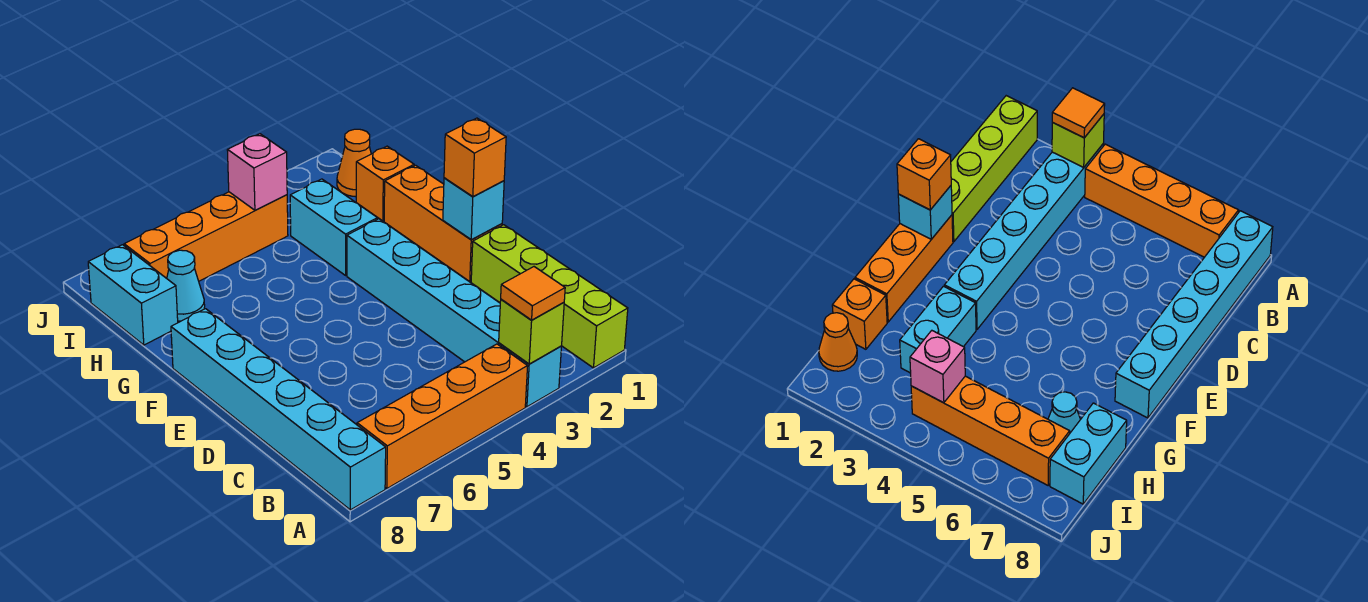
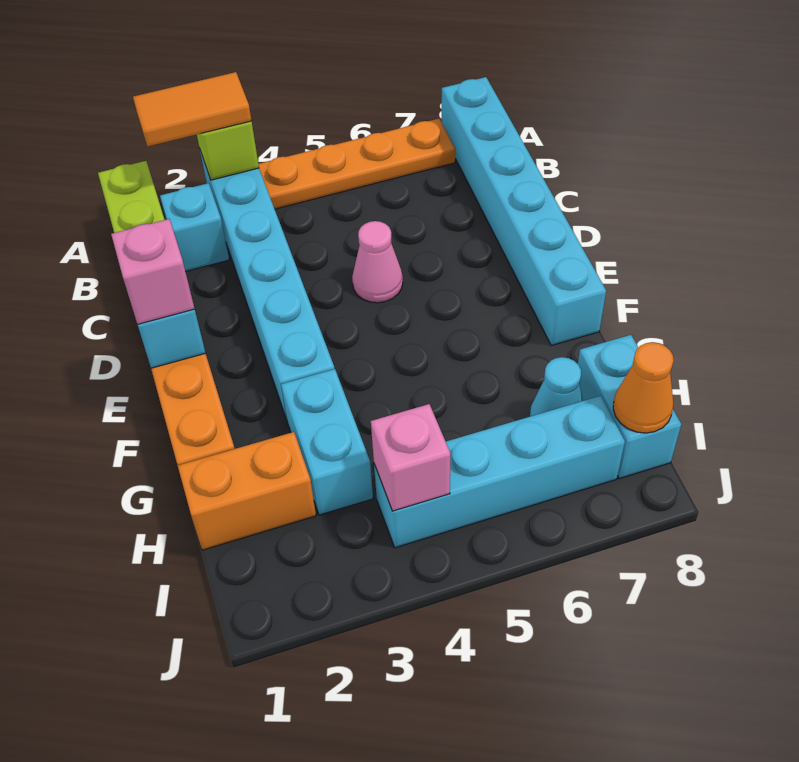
orange tile A3 level 3 -> orange tile A2:A3 level 3
orange brick A4:A7 level 1 -> orange plate A4:A7 level 1
none -> cyan brick B2 level 1
none -> pink cone D5 level 1
orange brick E1 level 3 -> pink brick E1 level 3
orange brick H1 level 1 -> orange brick H1:H2 level 1
orange cone I1 level 1 -> orange cone I8 level 2
orange brick I4:I7 level 1 -> cyan brick I4:I7 level 1

